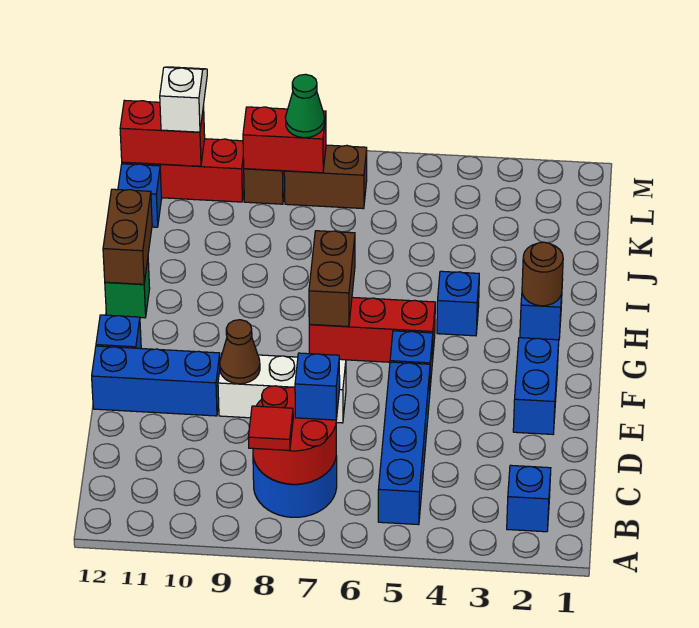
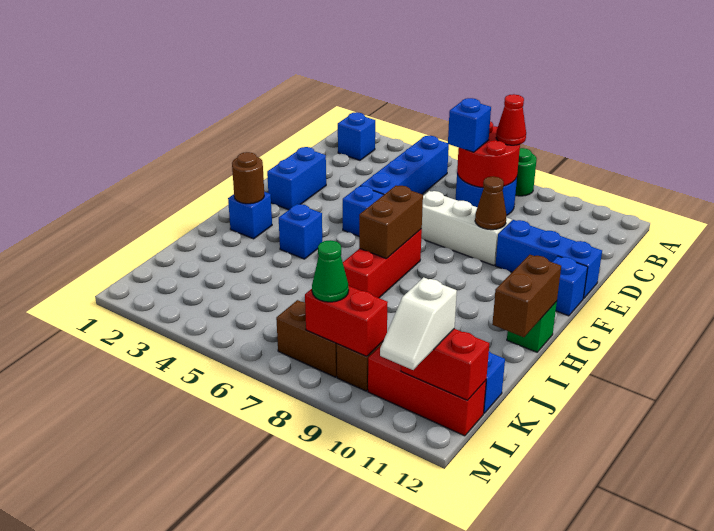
none -> green round brick A8 level 1
red tile B8 level 3 -> red cone B8 level 3
red brick G5:G7 level 1 -> red brick G7:I7 level 1

